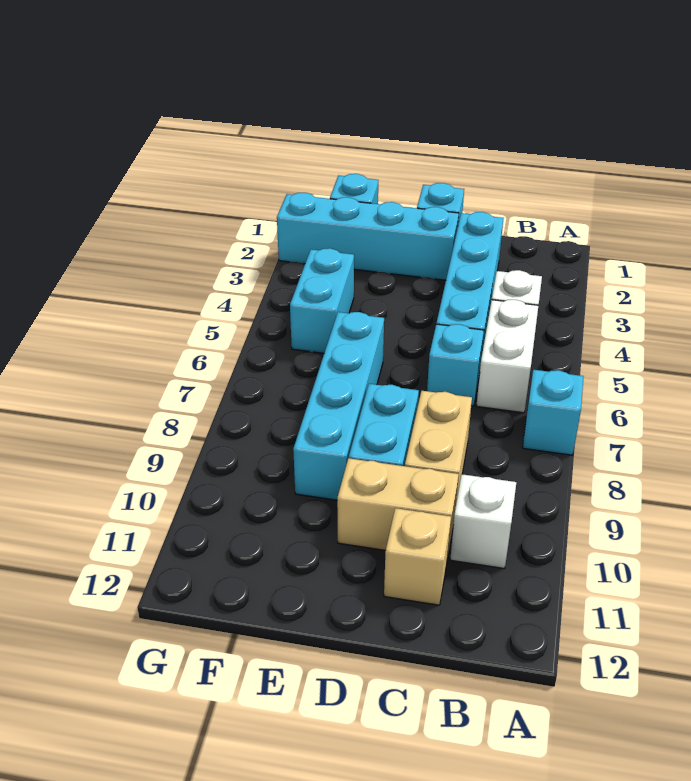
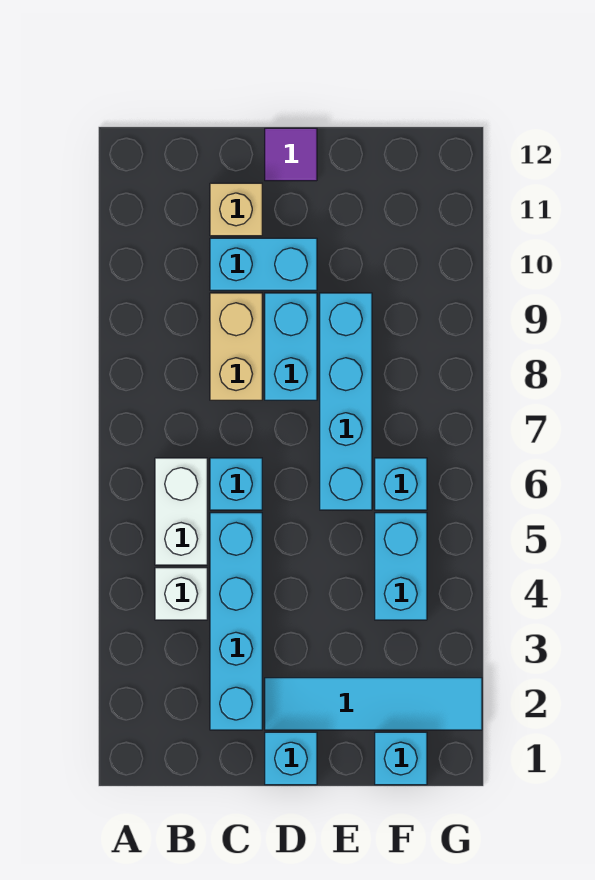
cyan brick A7 level 1 -> cyan brick F6 level 1
white brick B10 level 1 -> none
tan brick C10:D10 level 1 -> cyan brick C10:D10 level 1
cyan brick D2:G2 level 1 -> cyan tile D2:G2 level 1
none -> purple tile D12 level 1

